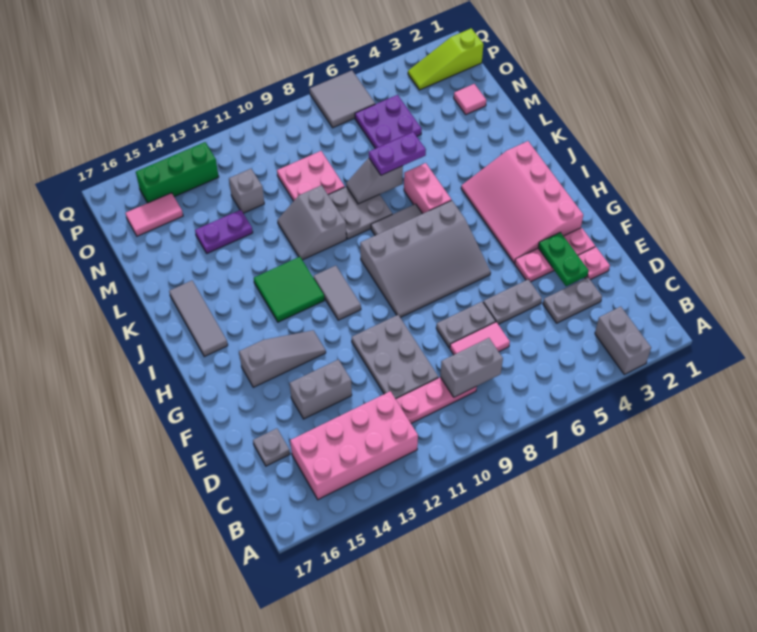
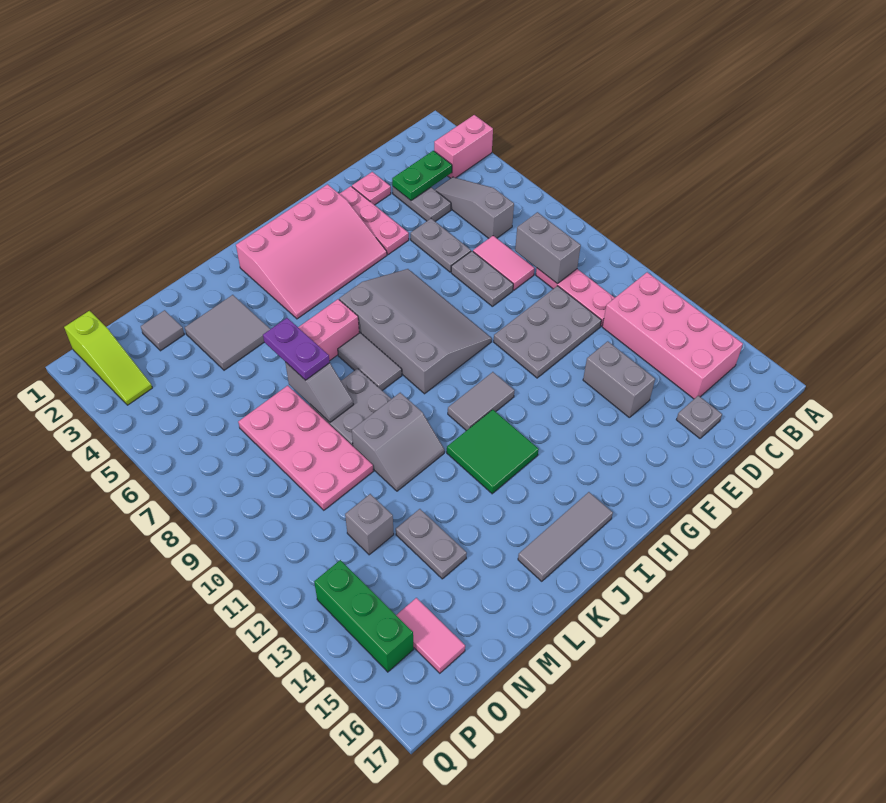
grey brick A3:B3 level 1 -> pink brick A3:B3 level 1
green plate E3:F3 level 2 -> green plate C3:D3 level 2
grey slope G13:G15 level 1 top 15 -> grey slope C4:C6 level 1 top 6
pink plate M9:N10 level 1 -> pink plate M7:N10 level 1
purple plate M13:M14 level 1 -> grey plate M13:M14 level 1
pink tile N2 level 1 -> grey tile N2 level 1
purple plate N5:O6 level 1 -> none
grey tile P6:Q7 level 1 -> grey tile L3:M4 level 1

